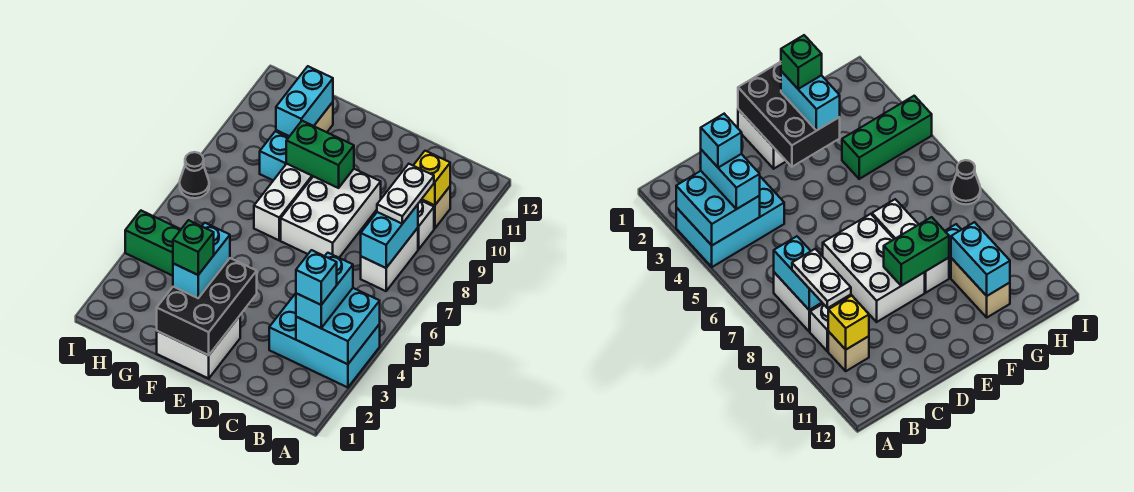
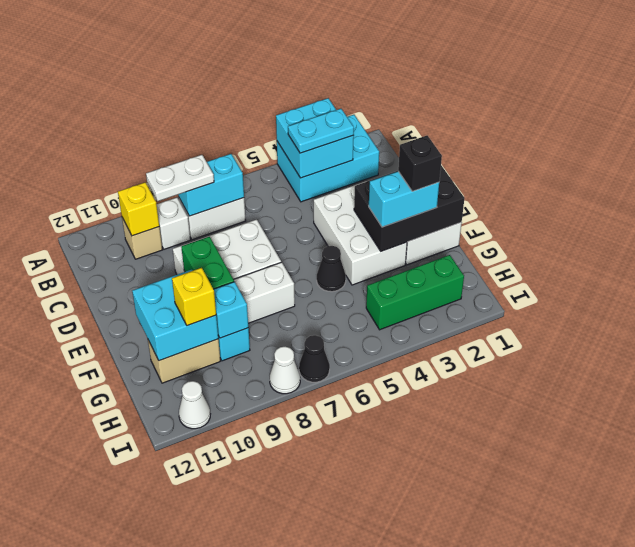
cyan brick A3:C4 level 1 -> cyan brick A2:B4 level 1
cyan brick B3:B4 level 3 -> cyan plate B3:B4 level 3
cyan brick B3 level 4 -> cyan brick G9 level 2
none -> white brick D3:F4 level 1
green brick F2 level 4 -> black brick F2 level 4
none -> black cone F5 level 1
green brick G4:I4 level 1 -> green brick H2:H4 level 1
cyan brick G10:G11 level 2 -> cyan brick F10:G11 level 2
none -> yellow brick G10 level 3
none -> white cone I8 level 1
none -> white cone I11 level 1

